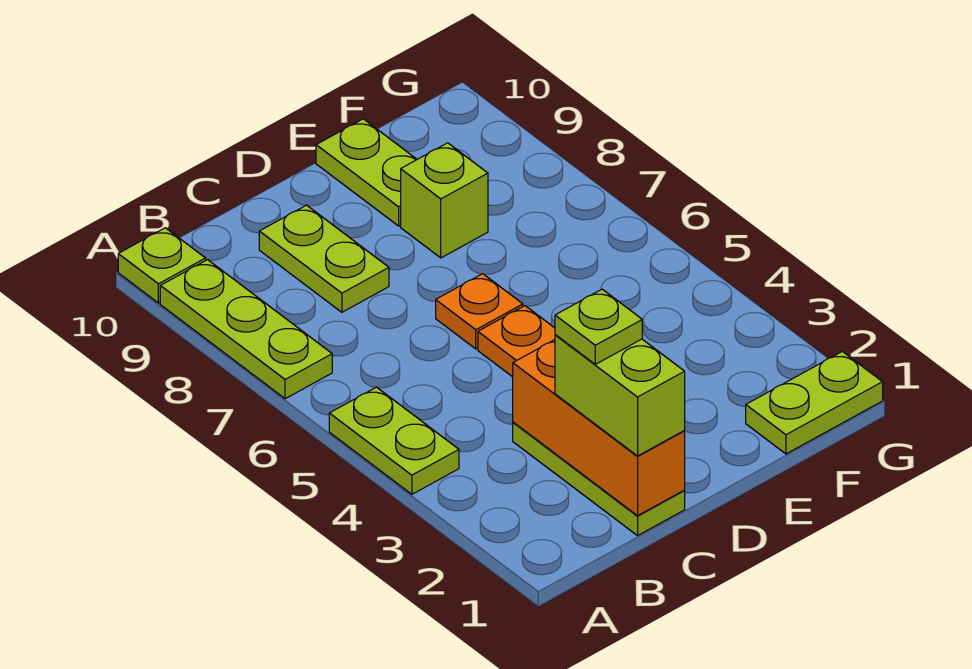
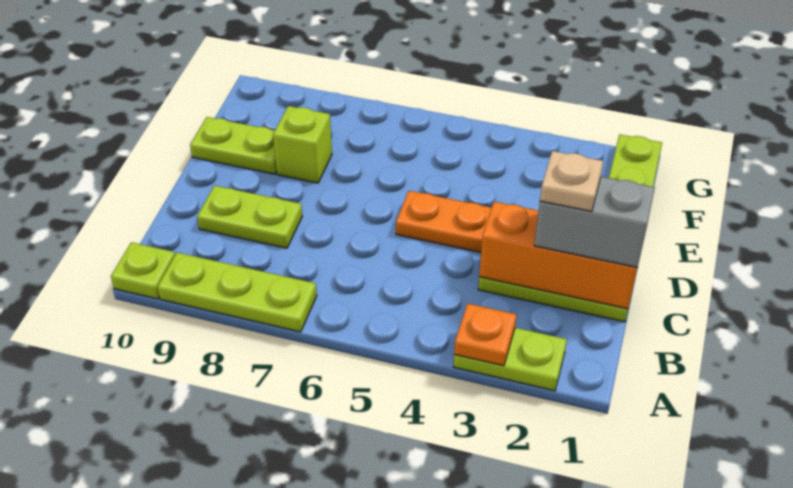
lime plate A4:A5 level 1 -> lime plate A2:A3 level 1
lime brick C1:C2 level 3 -> grey brick C1:C2 level 3
lime plate C2 level 4 -> tan plate C2 level 4
orange plate D6 level 1 -> orange plate A3 level 2

